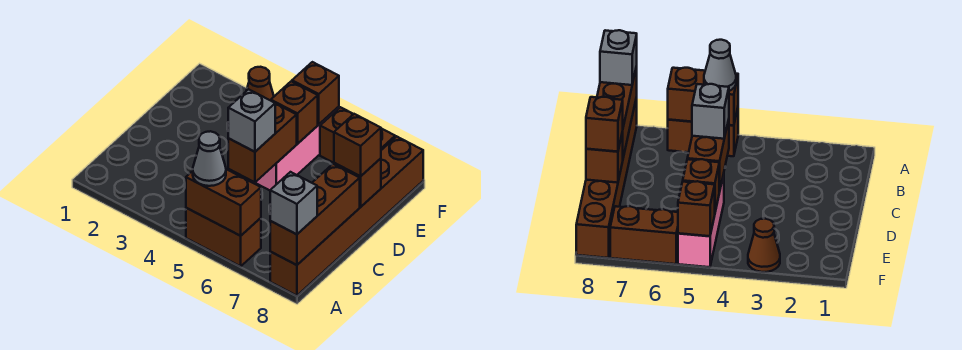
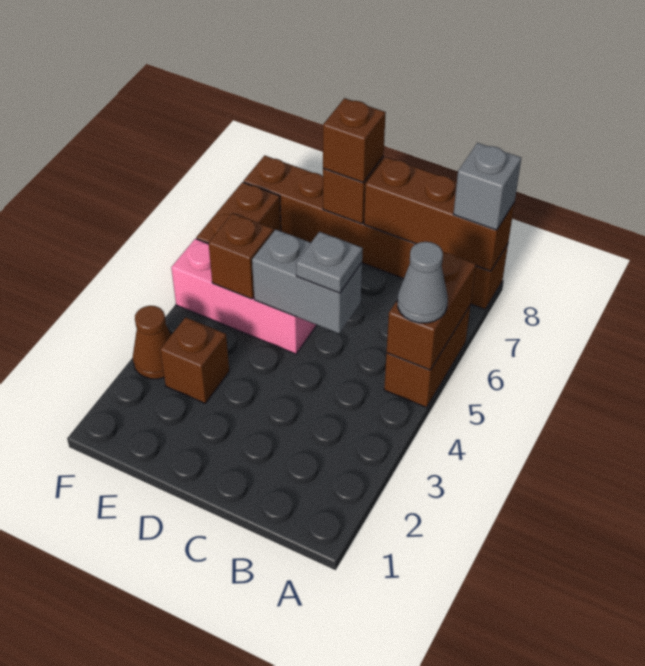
brown brick C5:D5 level 2 -> grey brick C5:D5 level 2
grey brick C5 level 3 -> grey plate C5 level 3
brown brick F5 level 2 -> brown brick E3 level 1

